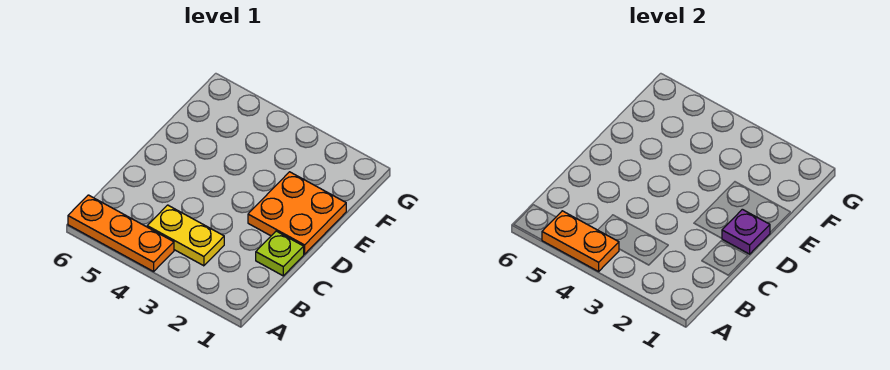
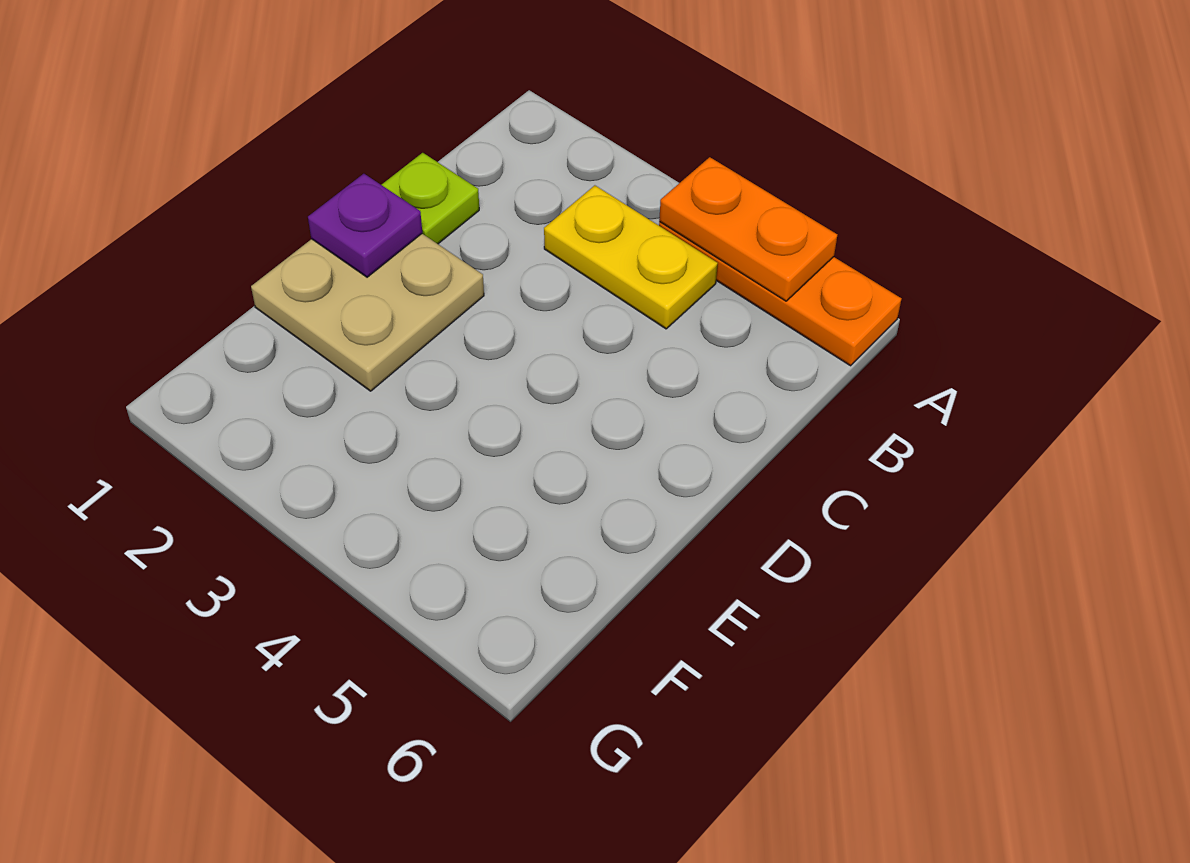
orange plate D1:E2 level 1 -> tan plate D1:E2 level 1

